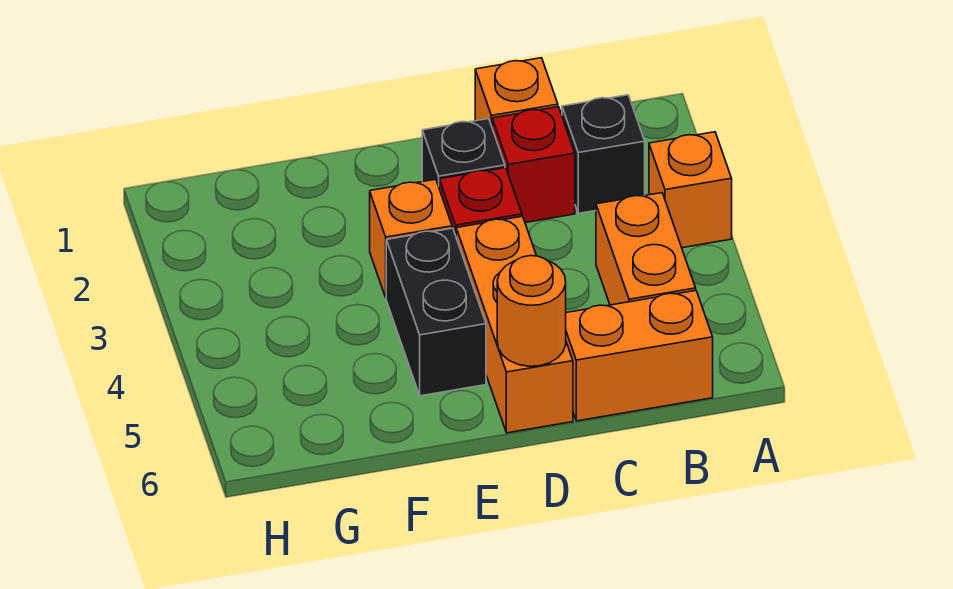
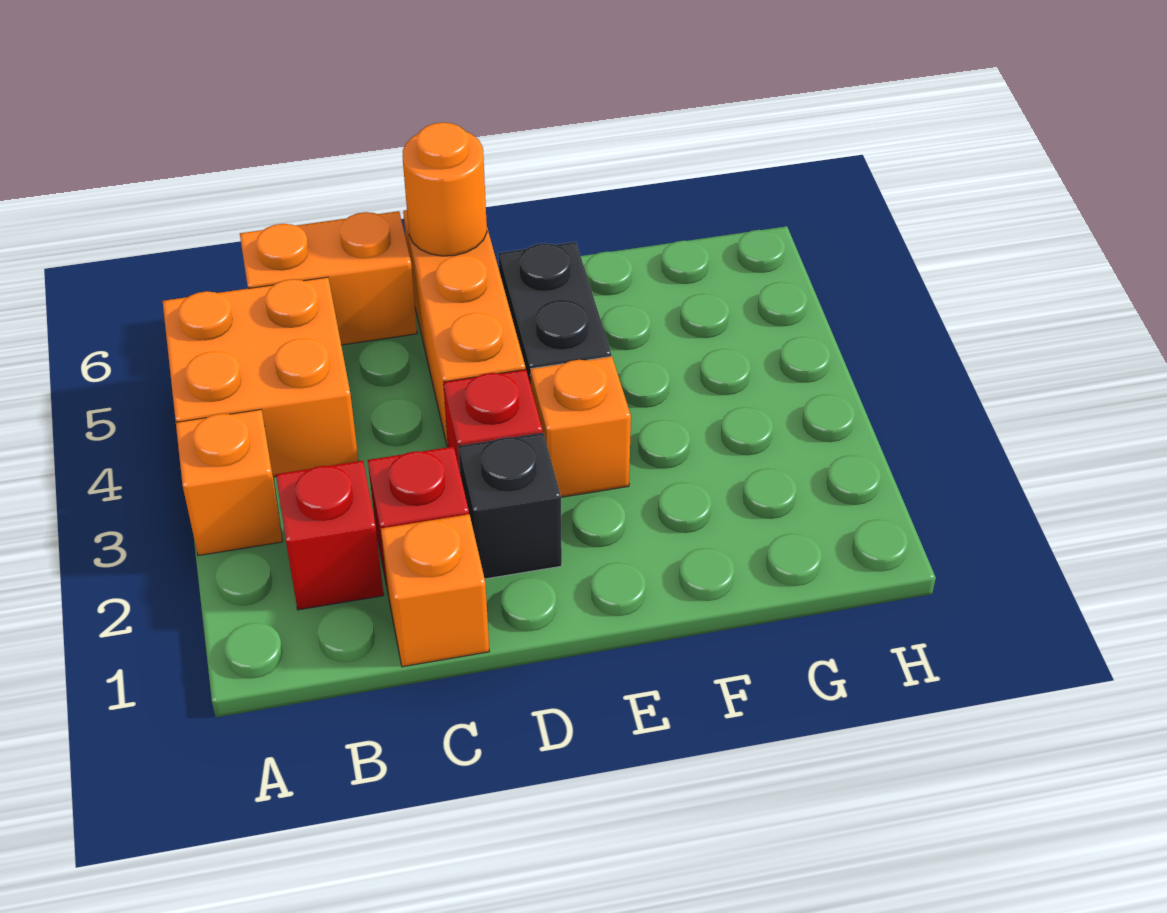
black brick B2 level 1 -> red brick B2 level 1
orange brick B4:B5 level 1 -> orange brick A4:B5 level 1

